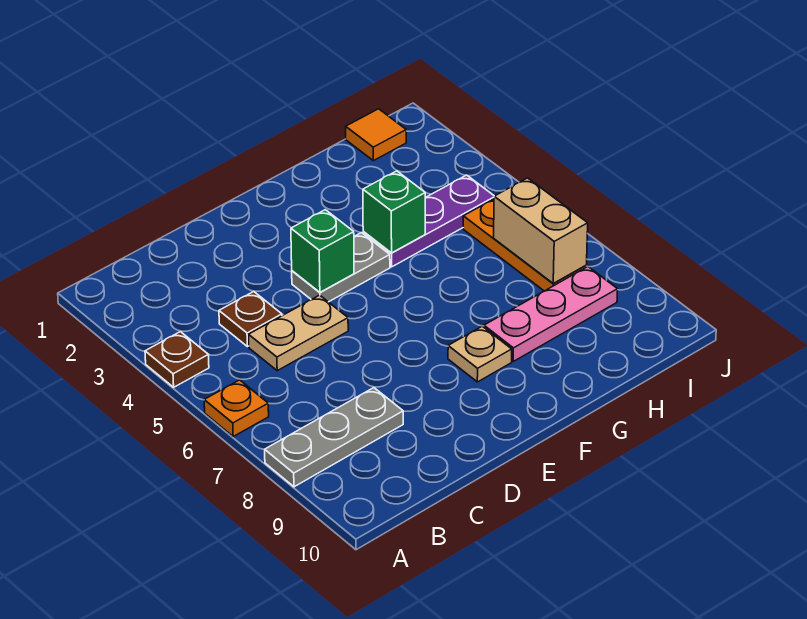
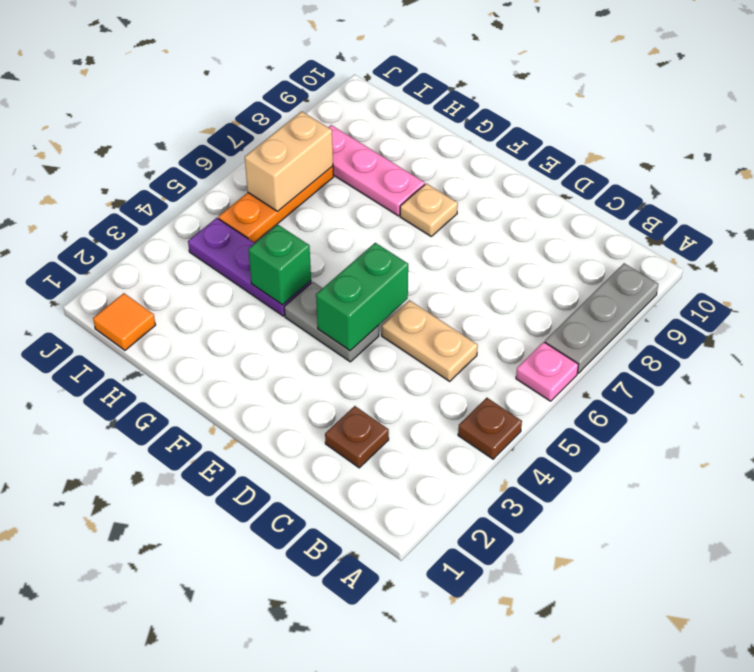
orange plate A6 level 1 -> pink plate A6 level 1
grey plate A8:C8 level 1 -> grey plate A7:A9 level 1
brown plate C4 level 1 -> brown plate C2 level 1
green brick E4 level 2 -> green brick E4:E5 level 2

